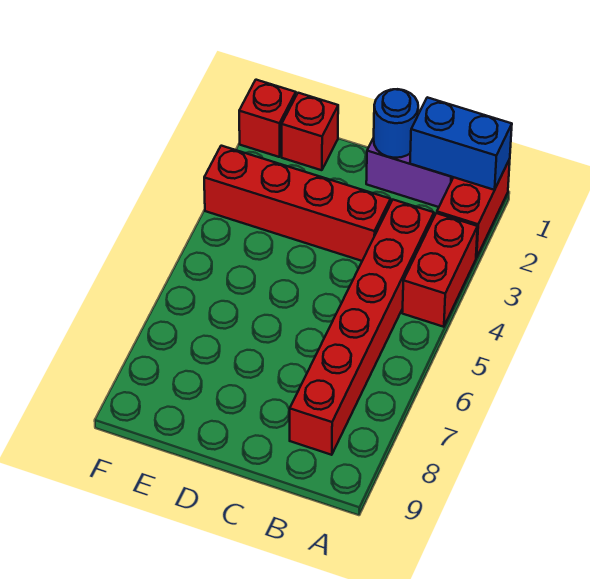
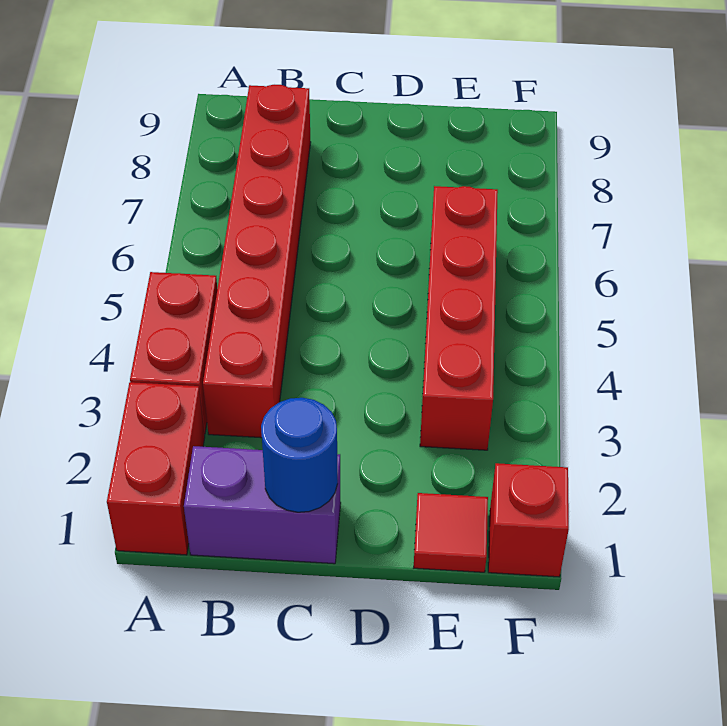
blue brick A1:B1 level 2 -> none
red brick C3:F3 level 1 -> red brick E3:E6 level 1
red brick E1 level 1 -> red tile E1 level 1

